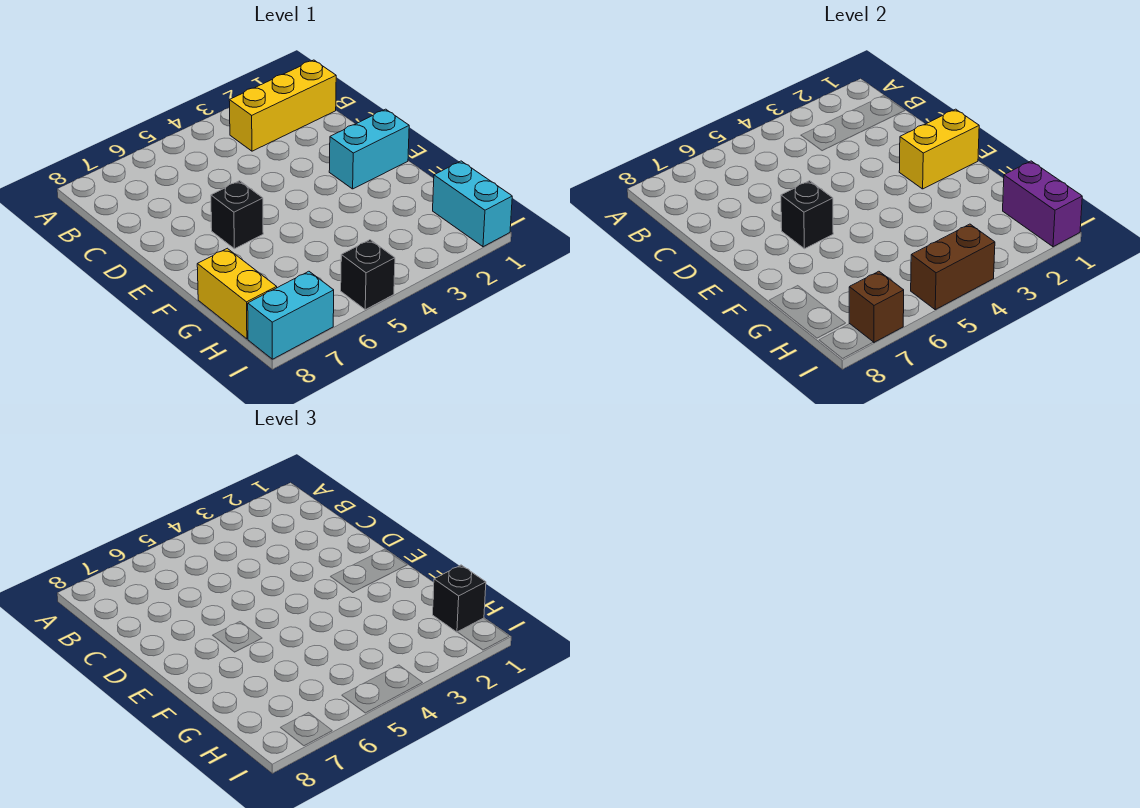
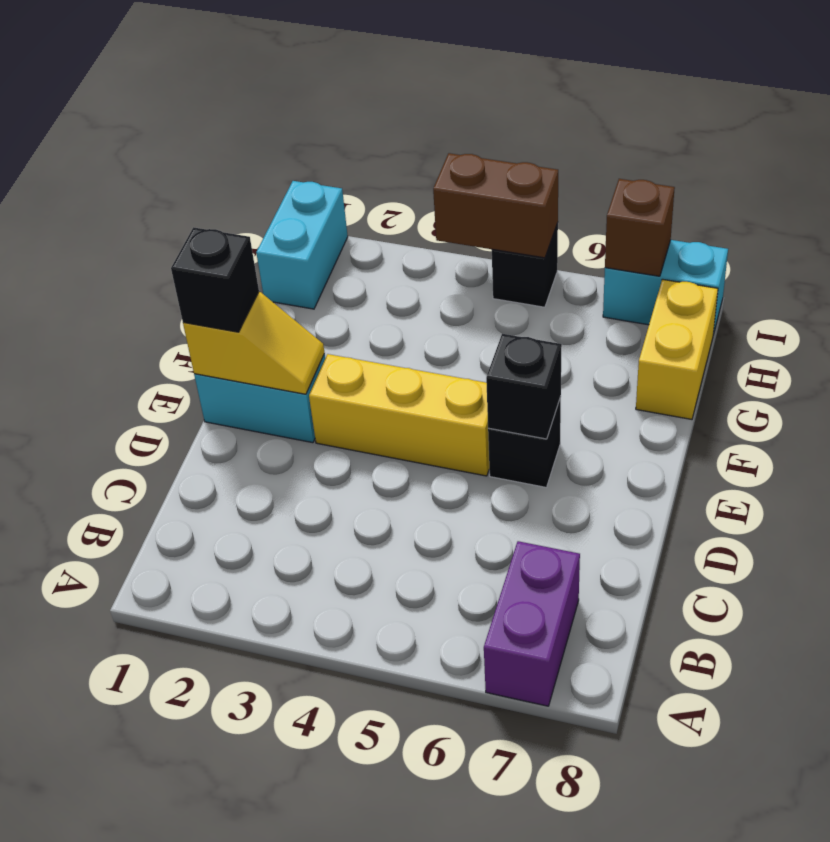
yellow brick B1:B3 level 1 -> yellow brick E3:E5 level 1
yellow brick E1:E2 level 2 -> yellow slope E1:E2 level 2 top 1
purple brick H1:I1 level 2 -> purple brick A7:B7 level 1
black brick H1 level 3 -> black brick E1 level 3

